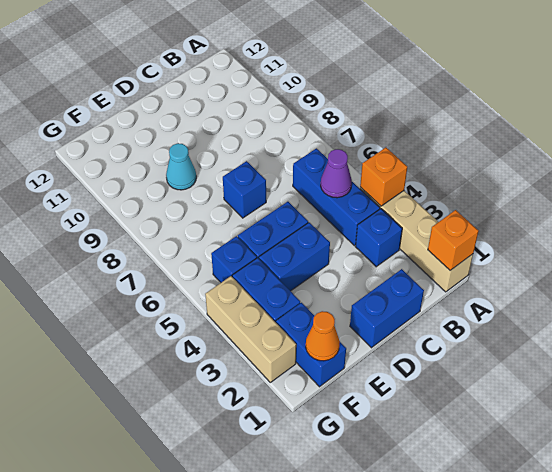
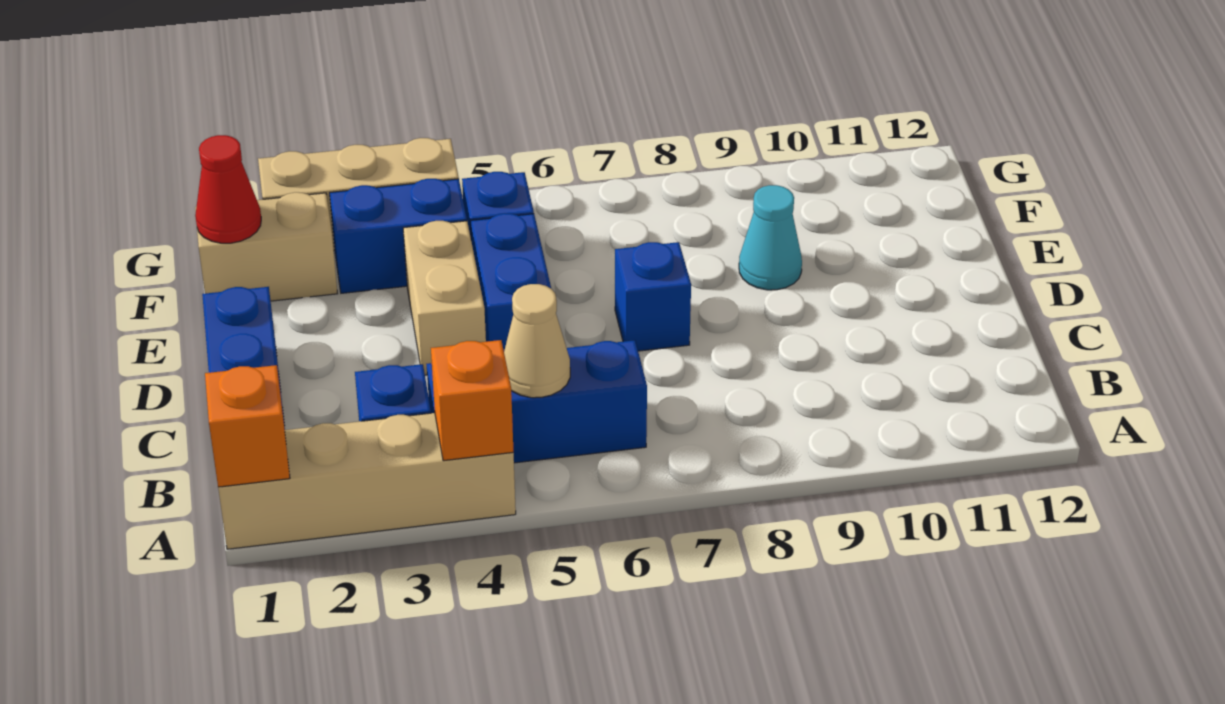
purple cone B5 level 2 -> tan cone B5 level 2
blue brick D4:E4 level 1 -> tan brick D4:E4 level 1
blue brick F1:F2 level 1 -> tan brick F1:F2 level 1
orange cone F1 level 2 -> red cone F1 level 2

